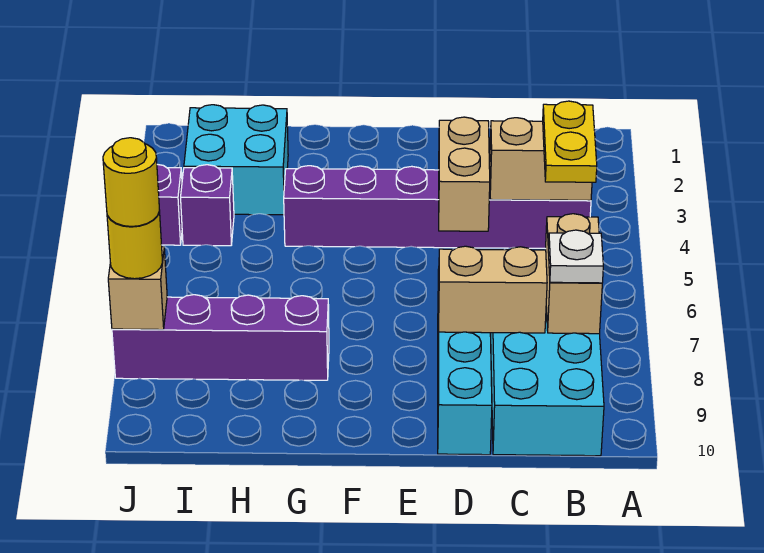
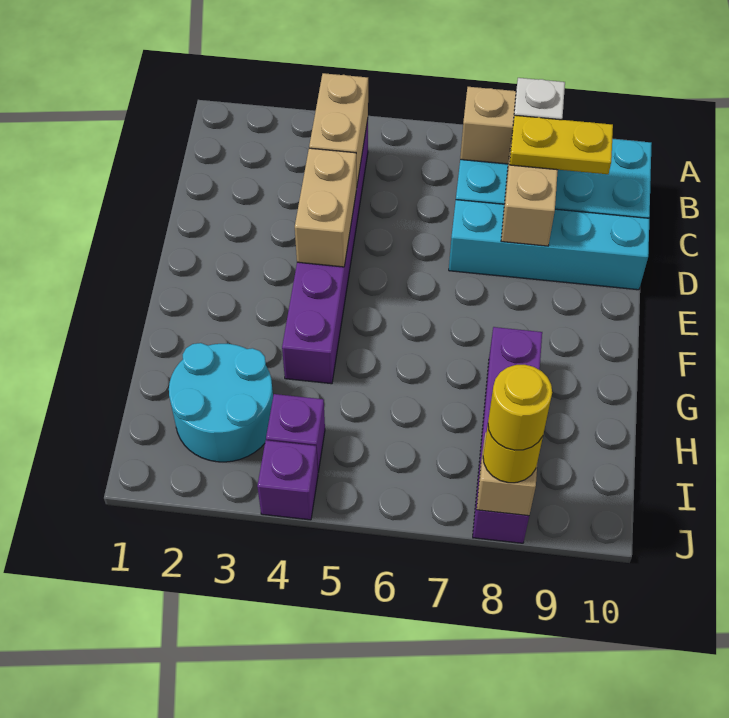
yellow plate B4:B5 level 3 -> yellow plate C8:C9 level 3
tan brick D4:D5 level 2 -> tan brick D4:E4 level 2
cyan brick H2:I3 level 1 -> cyan round brick H2:I3 level 1

